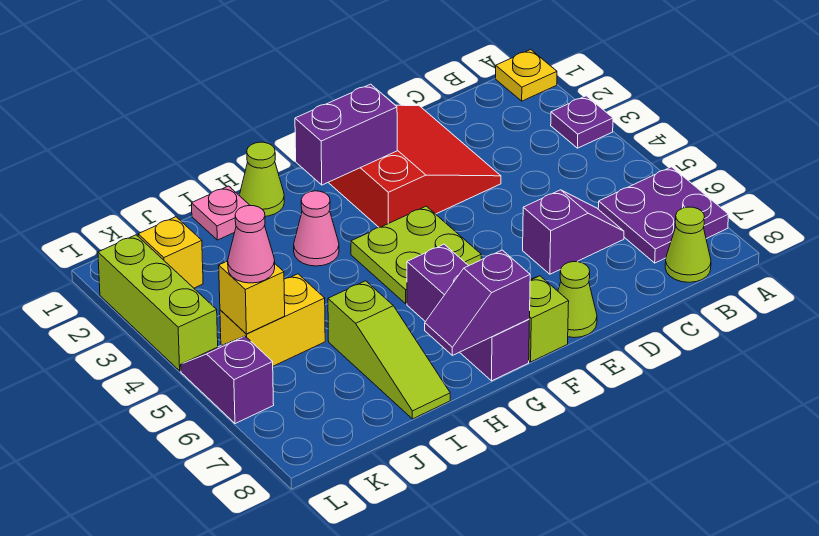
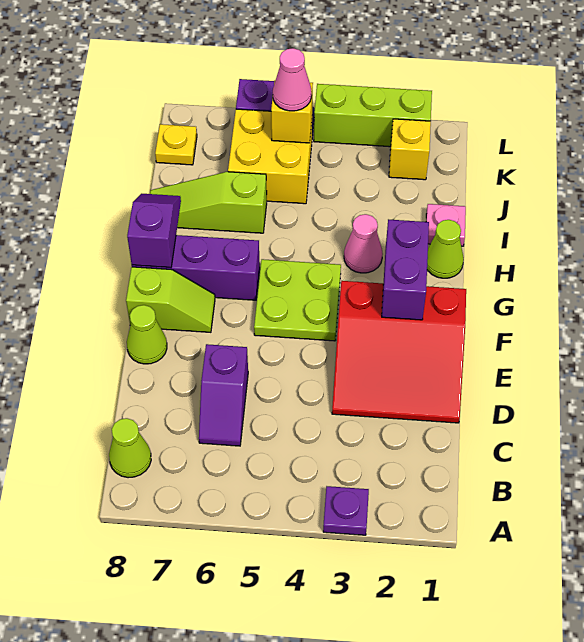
yellow plate A1 level 1 -> yellow plate K8 level 1
purple plate A6:B7 level 1 -> none
yellow brick J5:K5 level 1 -> yellow brick J5:K6 level 1

